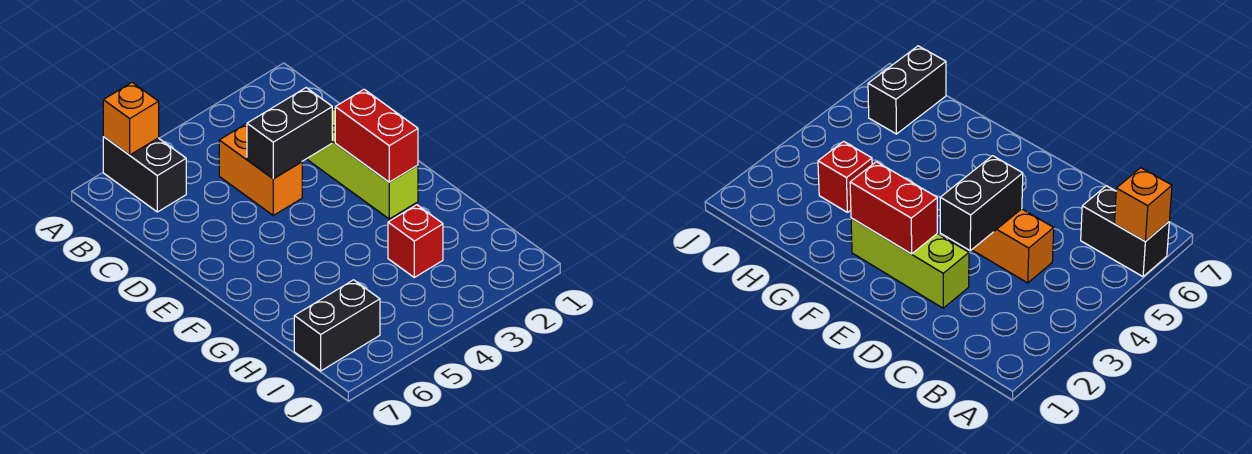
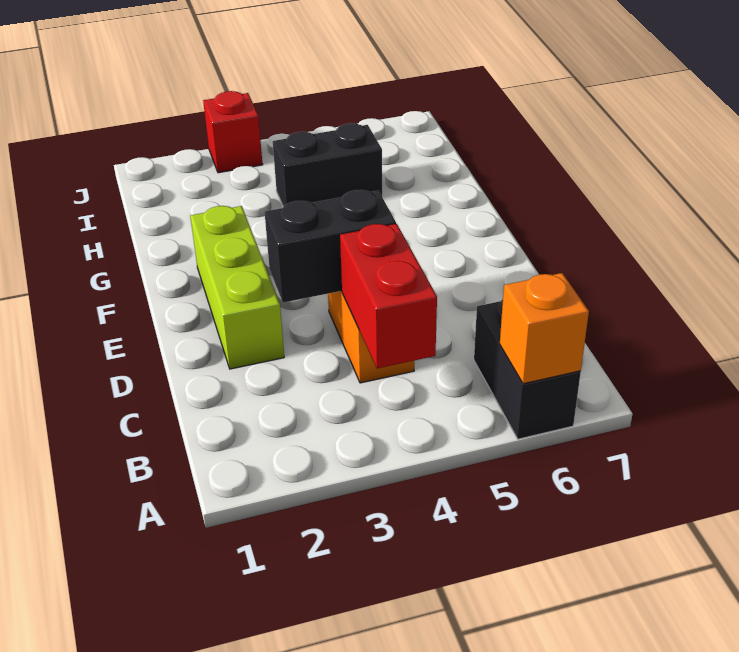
red brick E2:F2 level 2 -> red brick B4:C4 level 2
red brick H3 level 1 -> red brick J3 level 1
black brick I6:I7 level 1 -> black brick H4:H5 level 1

